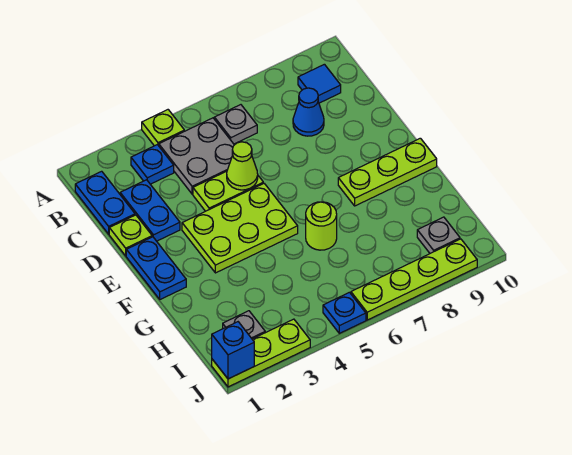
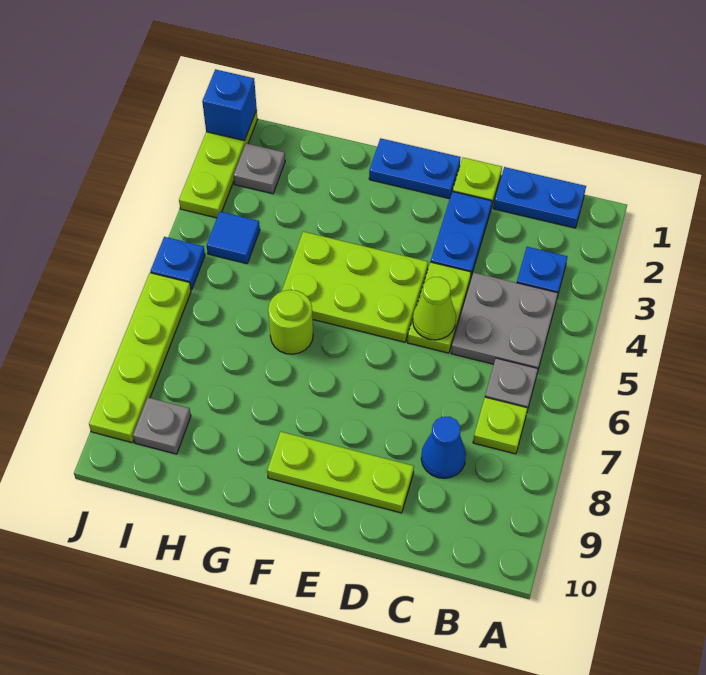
lime plate A4 level 1 -> lime plate B7 level 1
blue tile B9 level 1 -> blue tile I4 level 1
blue plate C2:D2 level 1 -> blue plate D2:D3 level 1
lime plate E3:F5 level 1 -> lime plate E4:G5 level 1
lime plate F8:F10 level 1 -> lime plate D9:F9 level 1

